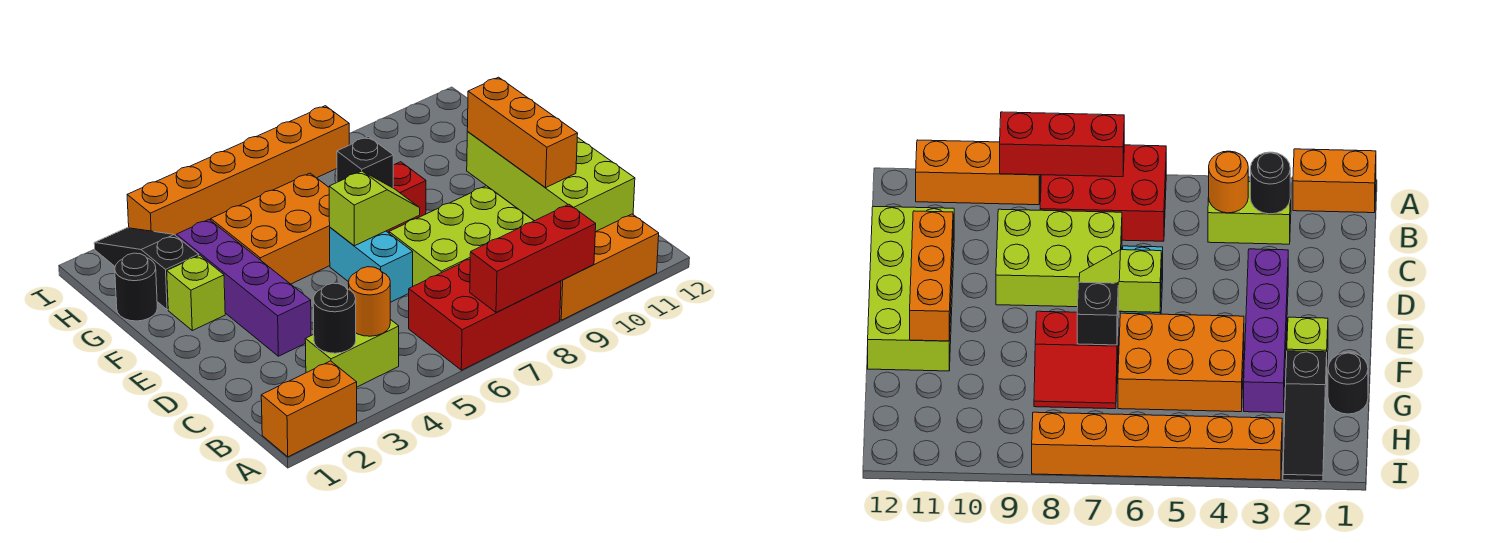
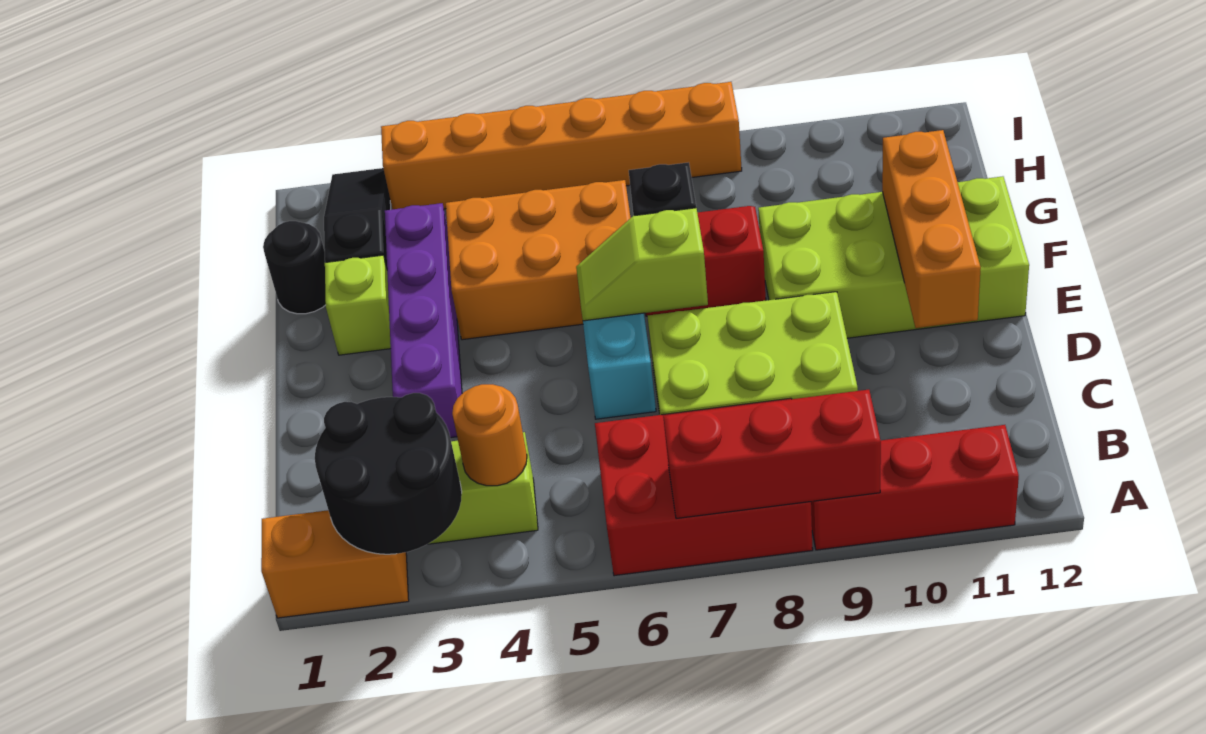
orange brick A9:A11 level 1 -> red brick A9:A11 level 1
black round brick B3 level 2 -> black round brick A2:B3 level 2
lime brick C11:F12 level 1 -> lime brick E9:F12 level 1
lime slope E6:E7 level 2 top 6 -> lime slope E6:E7 level 2 top 7

